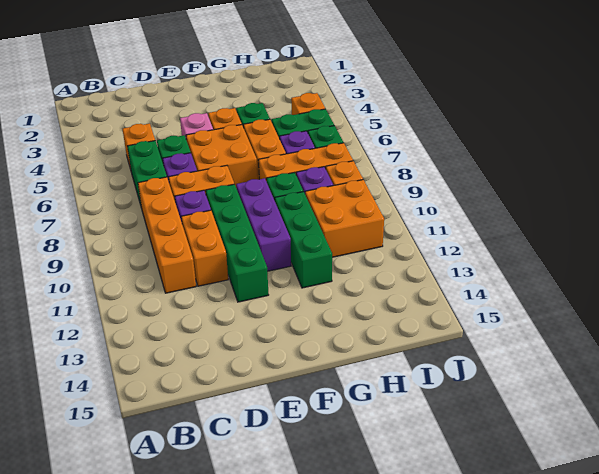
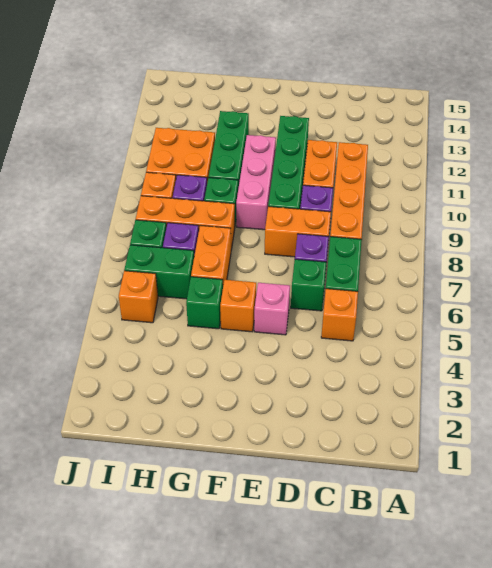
orange brick E6:F7 level 1 -> none
purple brick F9:F11 level 1 -> pink brick F9:F11 level 1

